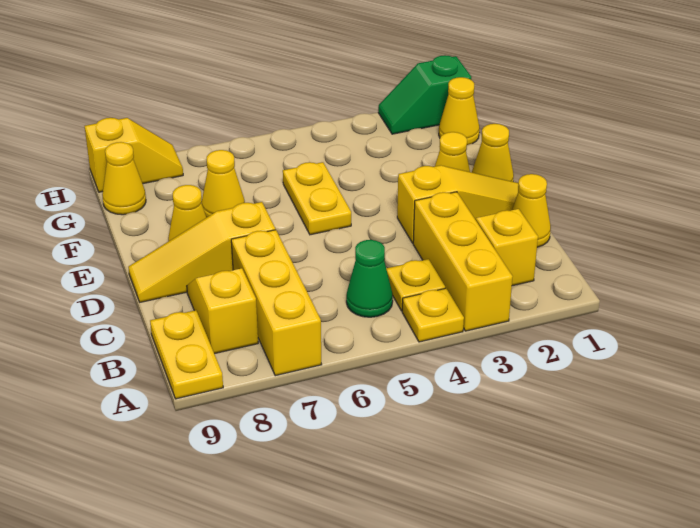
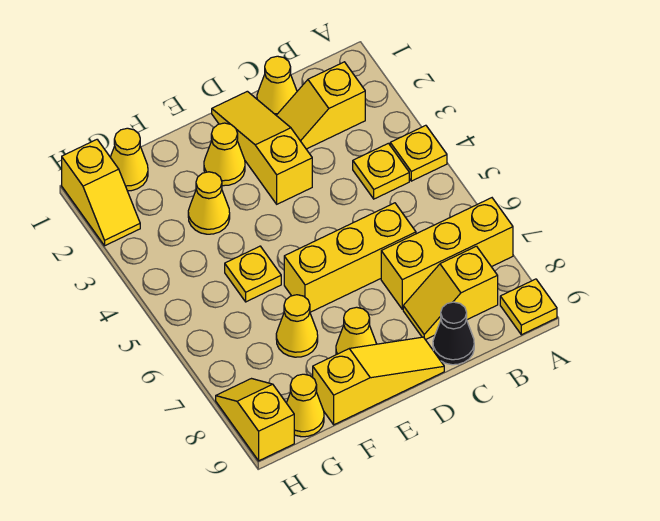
yellow brick A3:C3 level 1 -> yellow brick C6:E6 level 1
yellow plate A9:B9 level 1 -> yellow plate A9 level 1
green cone B5 level 1 -> none
none -> black cone C9 level 1
yellow slope D7:D9 level 1 top 7 -> yellow slope D9:F9 level 1 top F
yellow cone E1 level 1 -> yellow cone F3 level 1
yellow plate E5:F5 level 1 -> yellow plate F5 level 1
green slope H1:H2 level 1 top 1 -> yellow slope H1:H2 level 1 top 1

